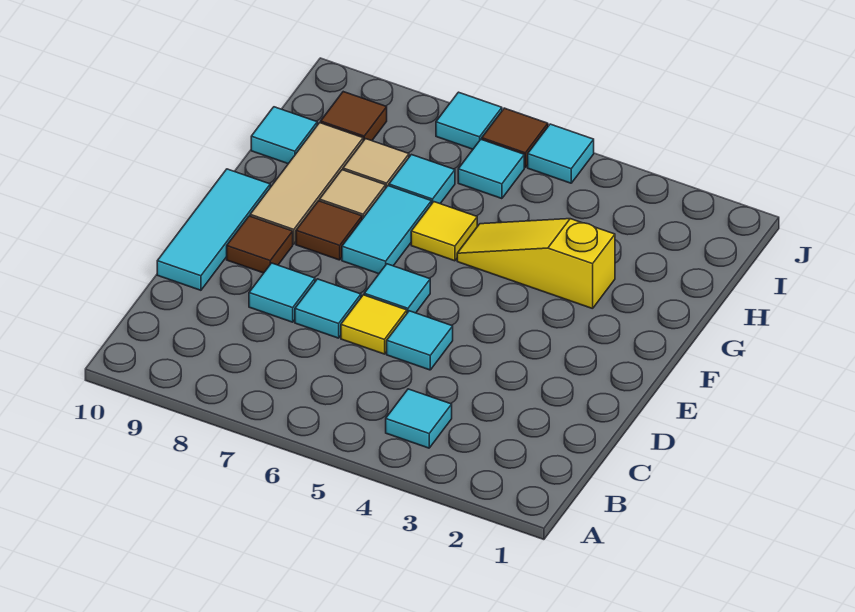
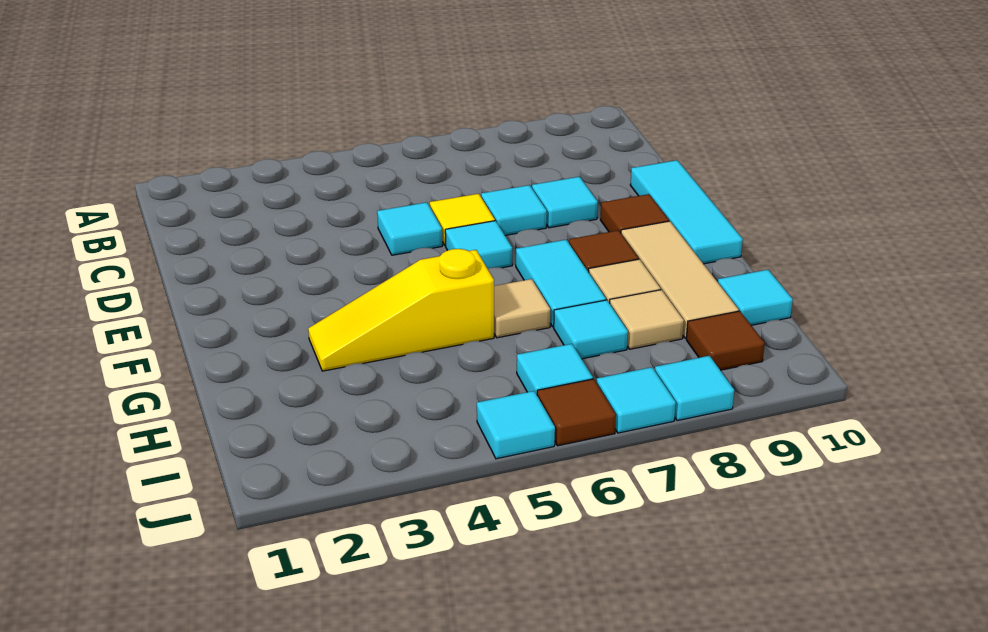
cyan tile B4 level 1 -> cyan tile J8 level 1
yellow slope G3:G5 level 1 top 3 -> yellow slope G3:G5 level 1 top 5
yellow tile G6 level 1 -> tan tile G6 level 1

